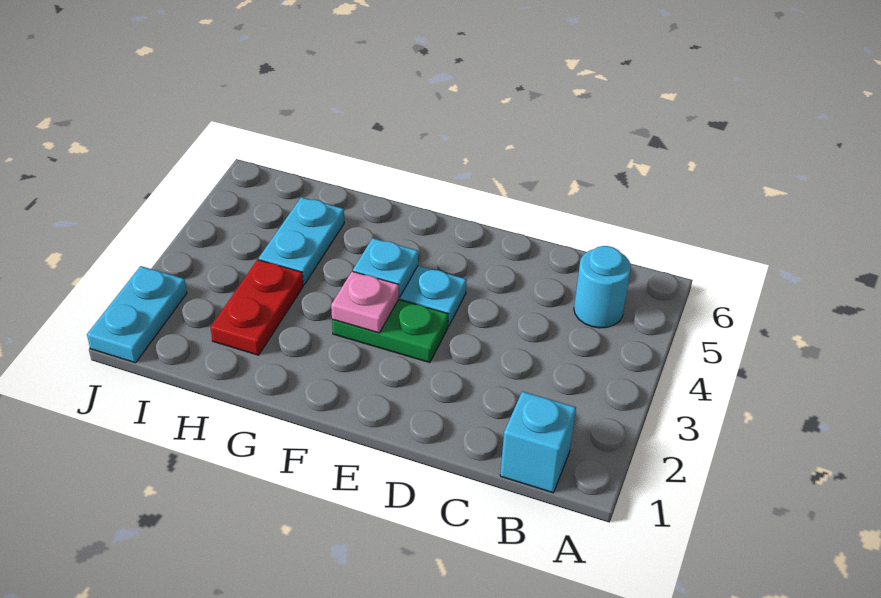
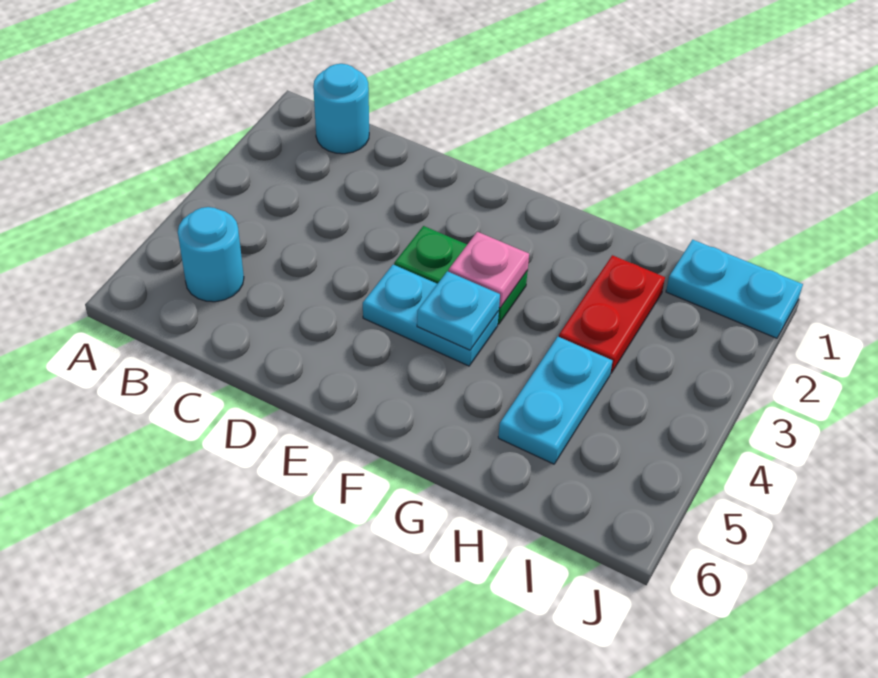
cyan brick B1 level 1 -> cyan round brick B1 level 1
cyan plate J1:J2 level 1 -> cyan plate I1:J1 level 1

